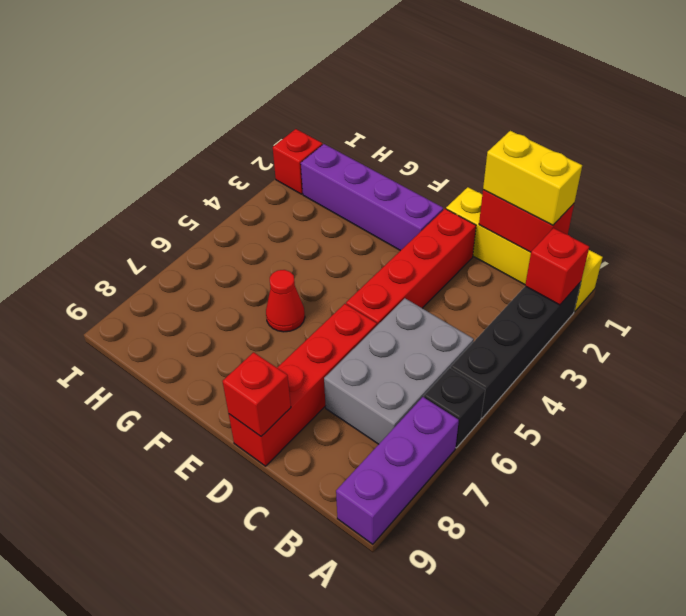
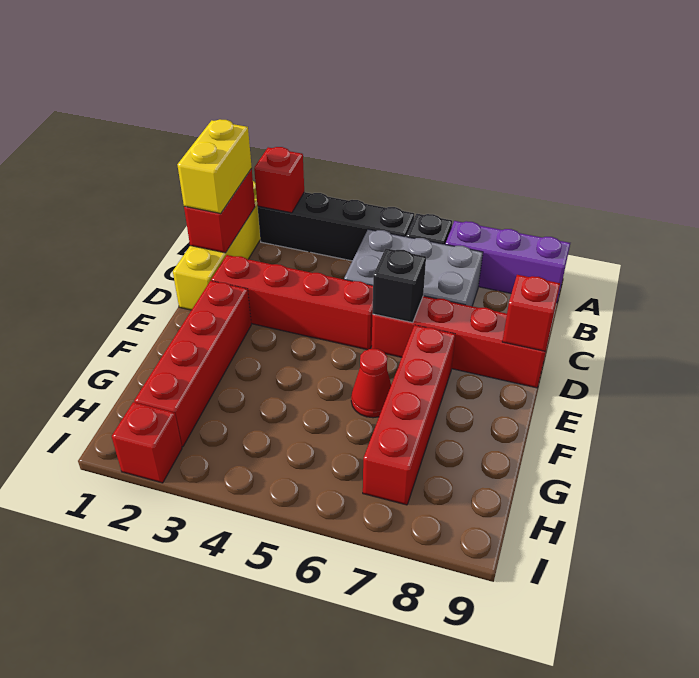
none -> black brick D6 level 2
purple brick E2:H2 level 1 -> red brick E2:H2 level 1
none -> red brick E7:H7 level 1

